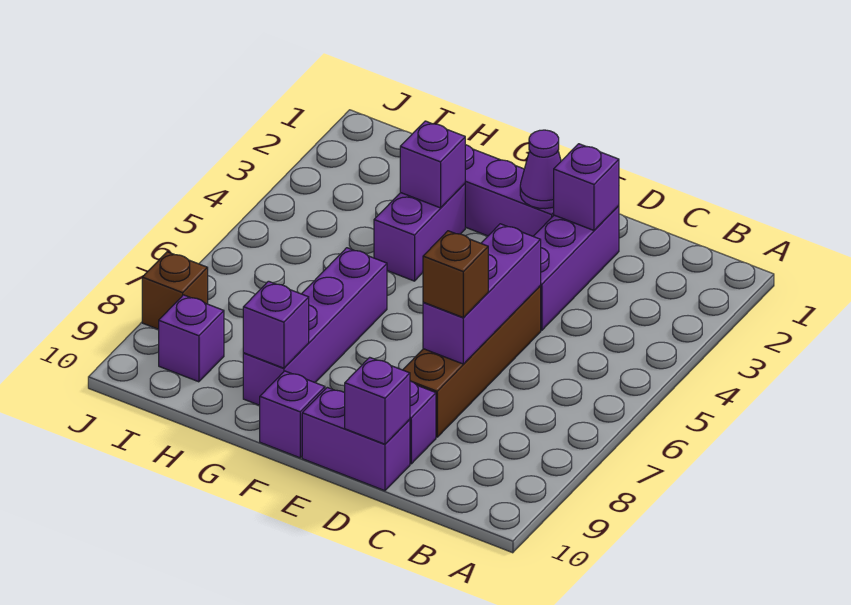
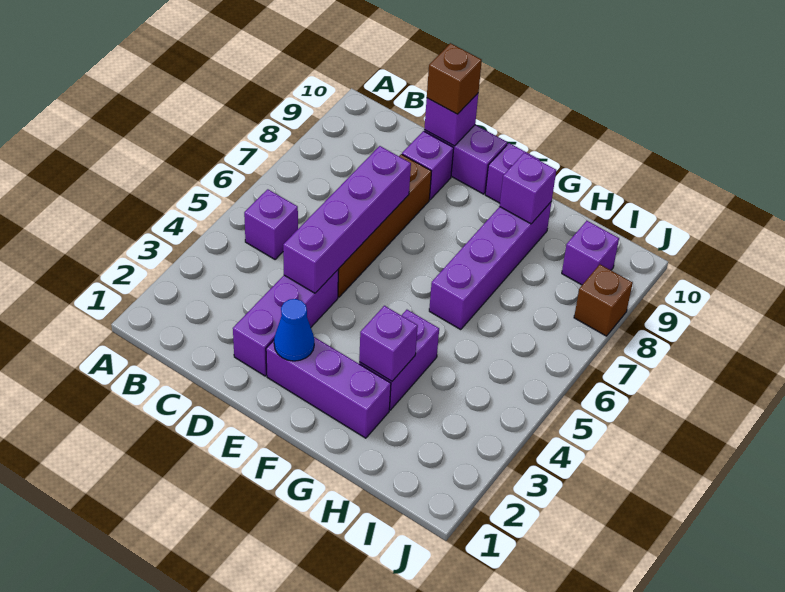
purple brick D2 level 2 -> purple brick B5 level 1
purple brick D5:D7 level 2 -> purple brick D4:D7 level 2
brown brick D7 level 3 -> brown brick D10 level 3
purple cone E2 level 2 -> blue cone E2 level 2

